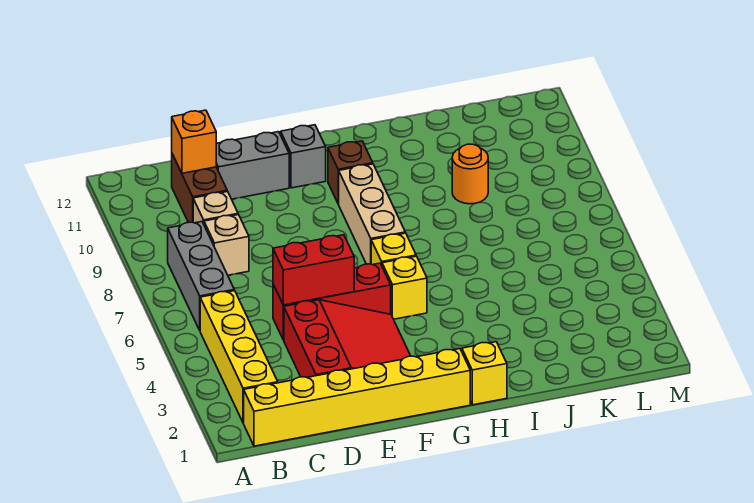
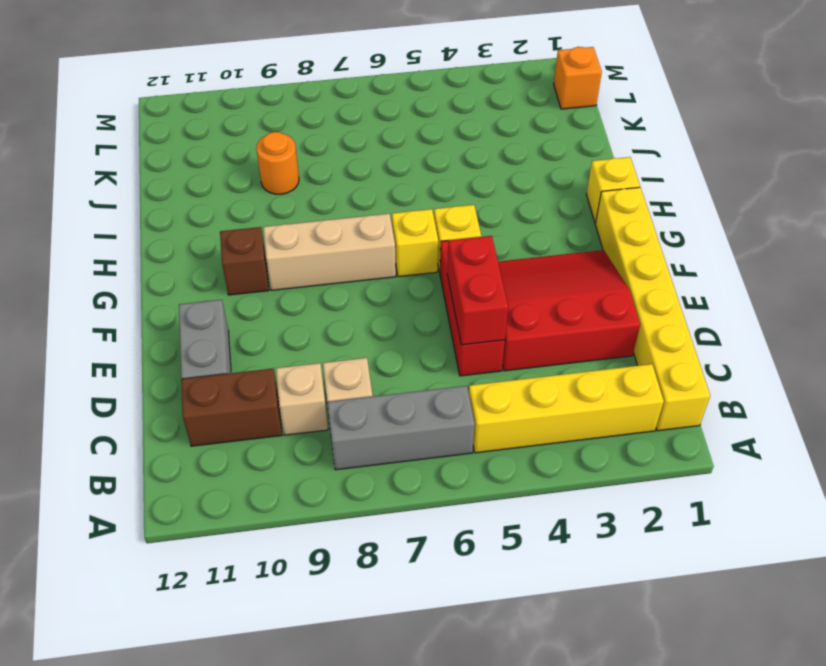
orange brick C11 level 2 -> orange brick L1 level 1
grey brick F11 level 1 -> none

